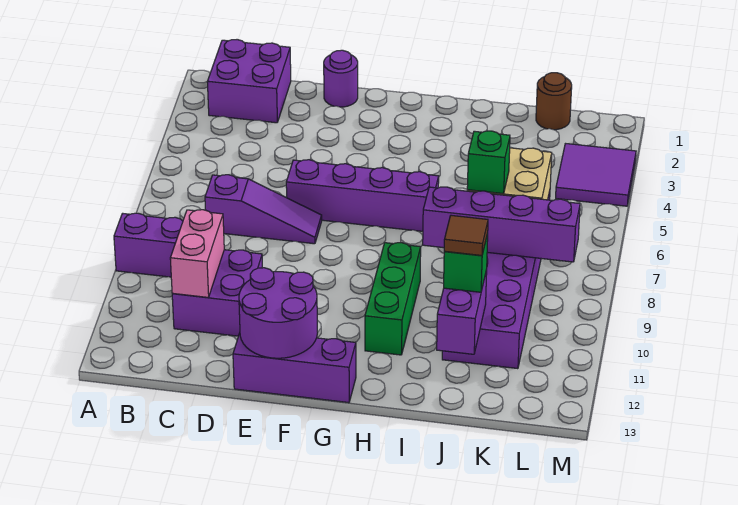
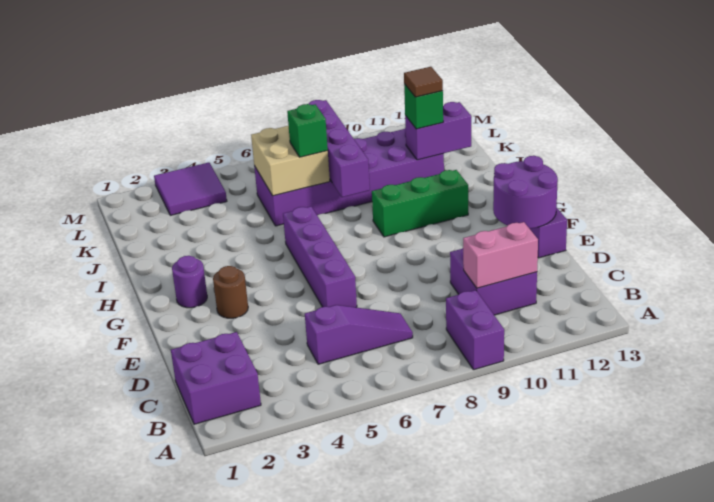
purple slope C7:E7 level 1 top C -> purple slope C5:C7 level 1 top 5
purple round brick E1 level 1 -> purple round brick G2 level 1
brown round brick K1 level 1 -> brown round brick F3 level 1

